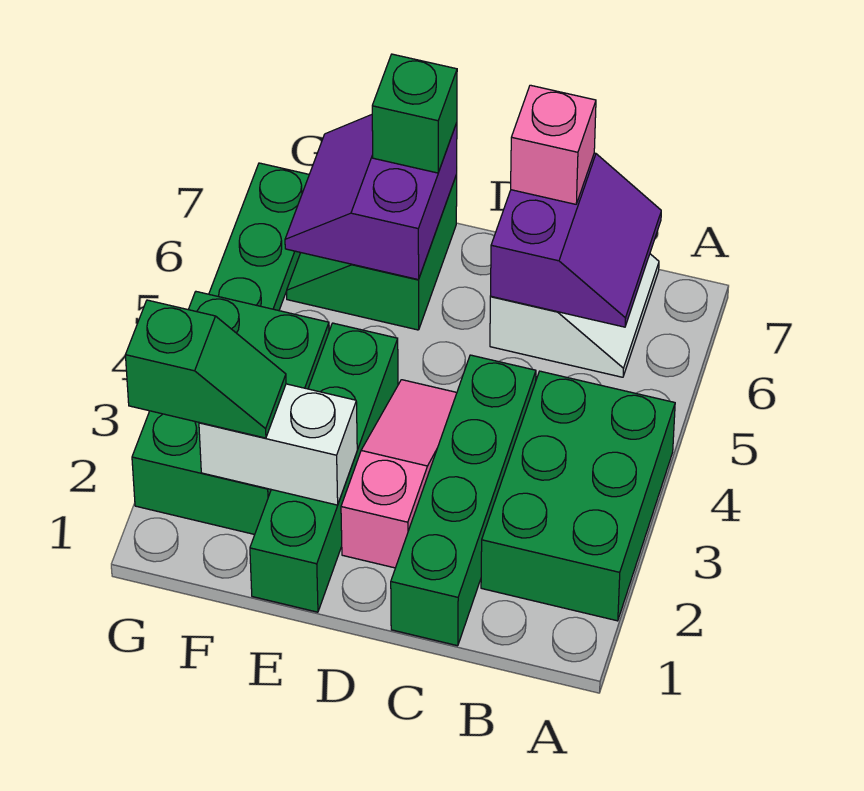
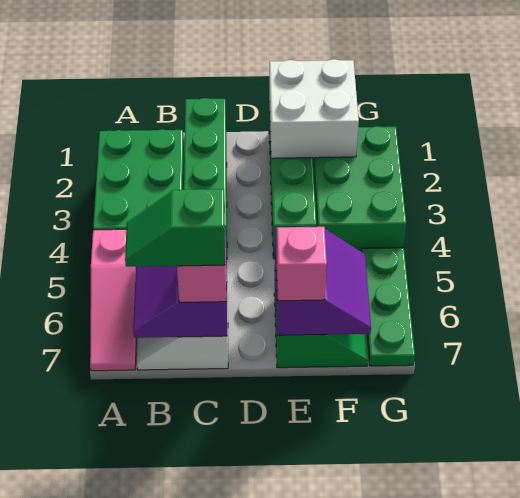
pink slope D2:D4 level 1 top 2 -> pink slope A5:A7 level 1 top 5
white brick E2:F2 level 2 -> white brick E1:F2 level 2
green brick E7 level 3 -> pink brick E7 level 3
green slope F2:G2 level 3 top G -> green slope B7:C7 level 4 top C

